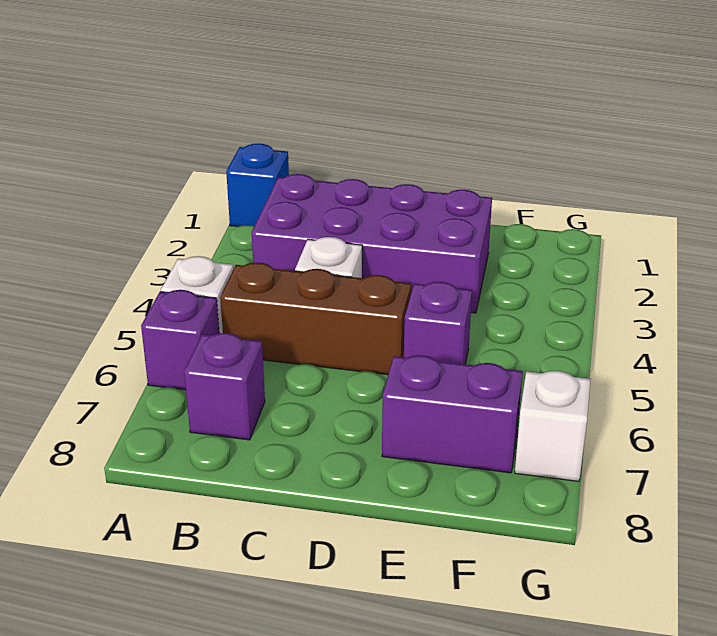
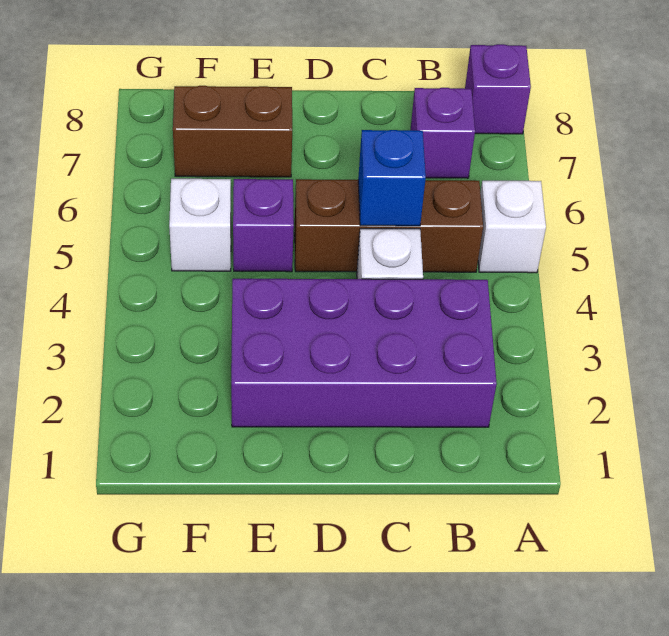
blue brick A1 level 1 -> blue brick C5 level 2
purple brick A6 level 1 -> purple brick A8 level 1
purple brick E7:F7 level 1 -> brown brick E7:F7 level 1
white brick G7 level 1 -> white brick F5 level 1

